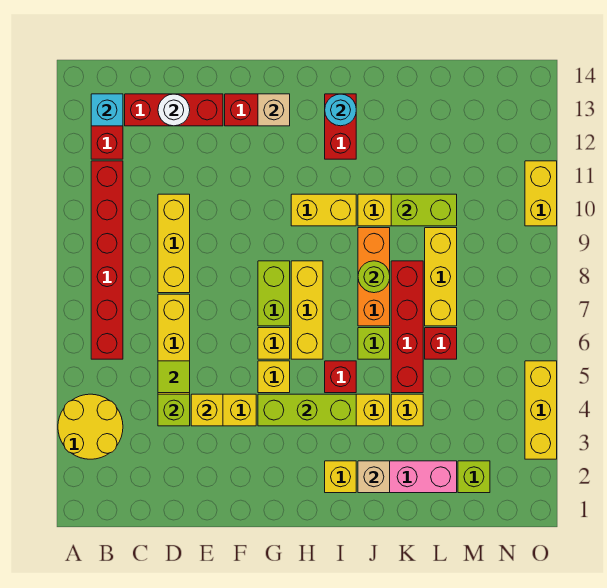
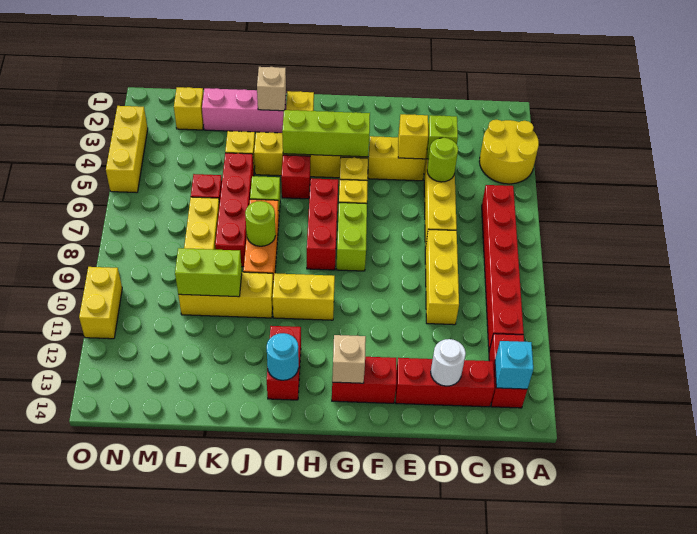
lime tile D5 level 2 -> lime round brick D5 level 2
yellow brick H6:H8 level 1 -> red brick H6:H8 level 1
lime brick M2 level 1 -> yellow brick M2 level 1

